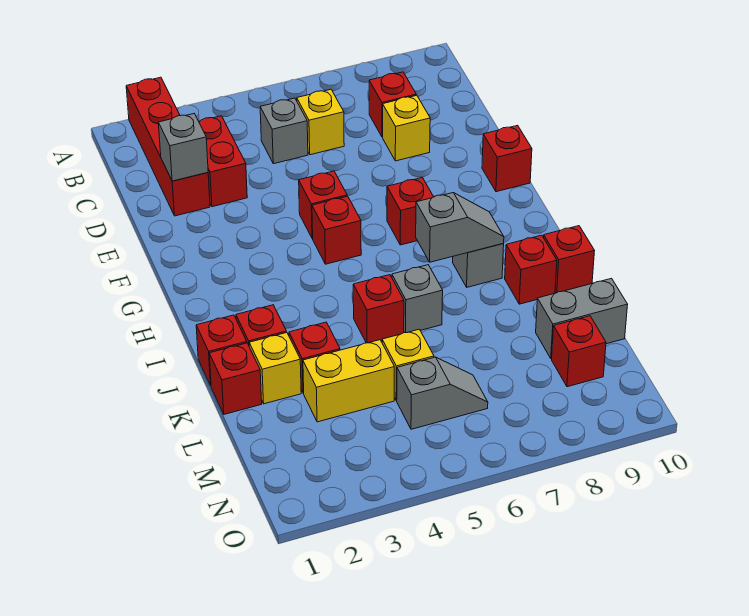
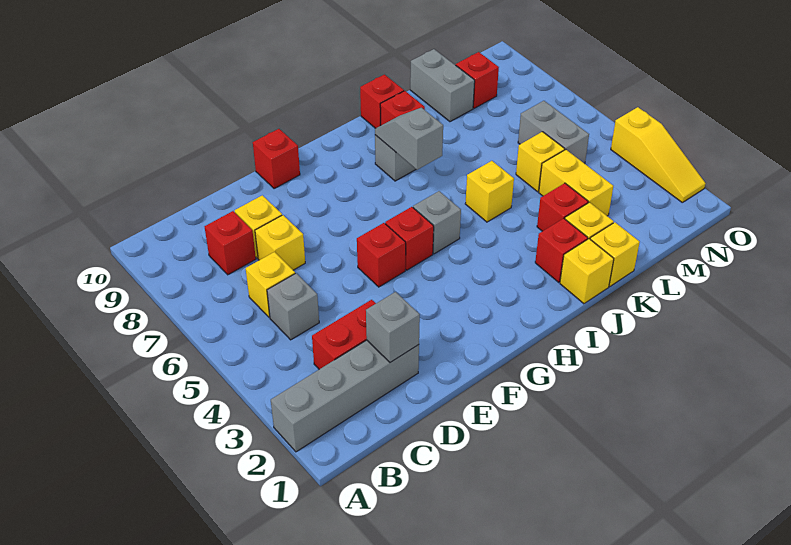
red brick A2:D2 level 1 -> grey brick A2:D2 level 1
none -> yellow brick D7 level 1
red brick G7 level 1 -> none
red brick J1 level 1 -> yellow brick J1 level 1
red brick J5 level 1 -> yellow brick J5 level 1
grey brick J6 level 1 -> grey brick H5 level 1
red brick K1 level 1 -> yellow brick K1 level 1
grey slope M5:M6 level 1 top 5 -> grey brick M5:M6 level 1
none -> yellow slope O2:O4 level 1 top 4

